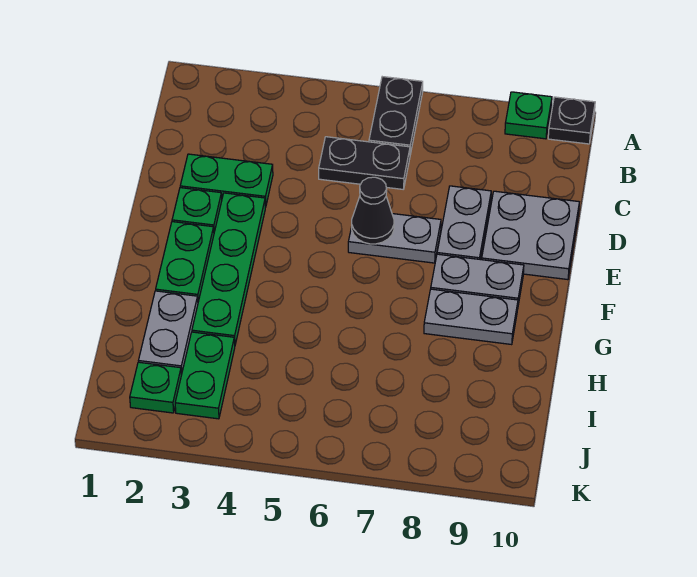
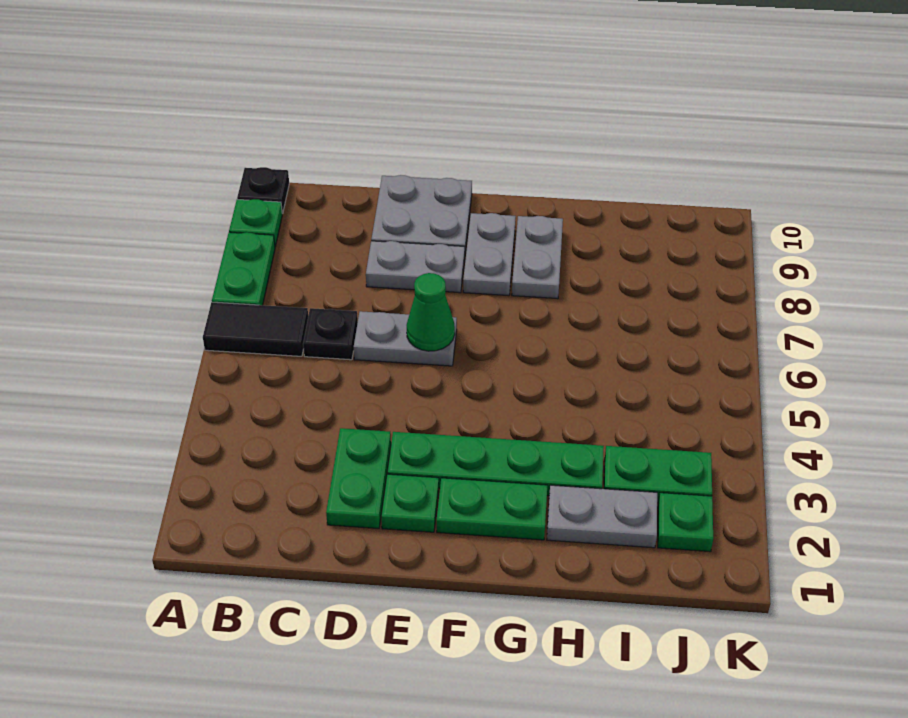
black plate A6:B6 level 1 -> black tile A6:B6 level 1
none -> green plate A7:A8 level 1
black plate C5:C6 level 1 -> black plate C6 level 1
grey plate E6:E7 level 1 -> grey plate D6:E6 level 1
black cone E6 level 2 -> green cone E6 level 2

